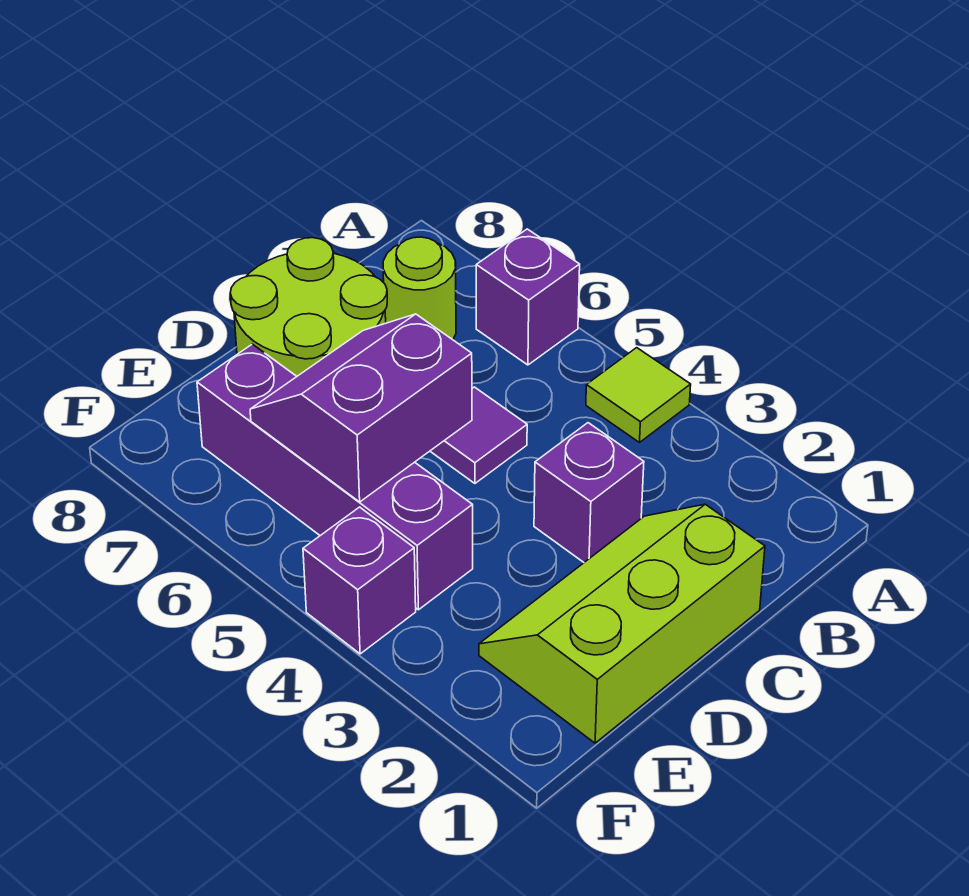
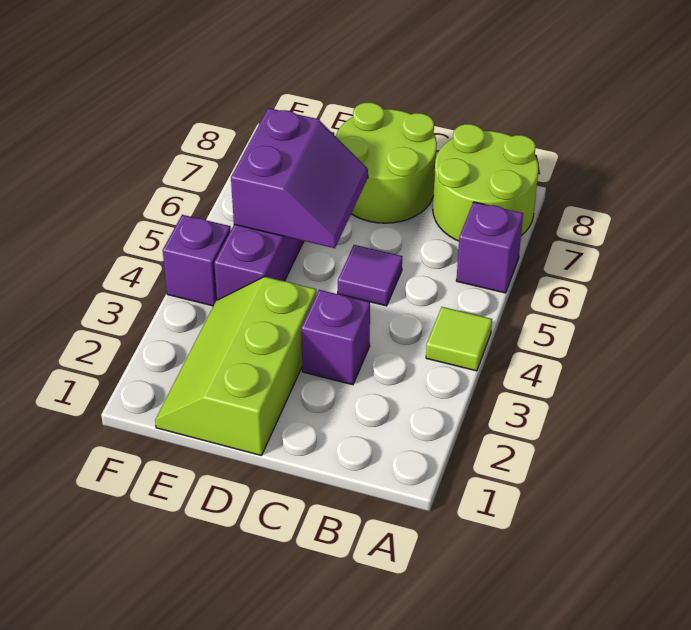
lime round brick B7 level 1 -> lime round brick A7:B8 level 1
lime slope C1:E2 level 1 top 1 -> lime slope D1:E3 level 1 top D
purple slope D5:E6 level 2 top 5 -> purple slope D5:E6 level 2 top E

